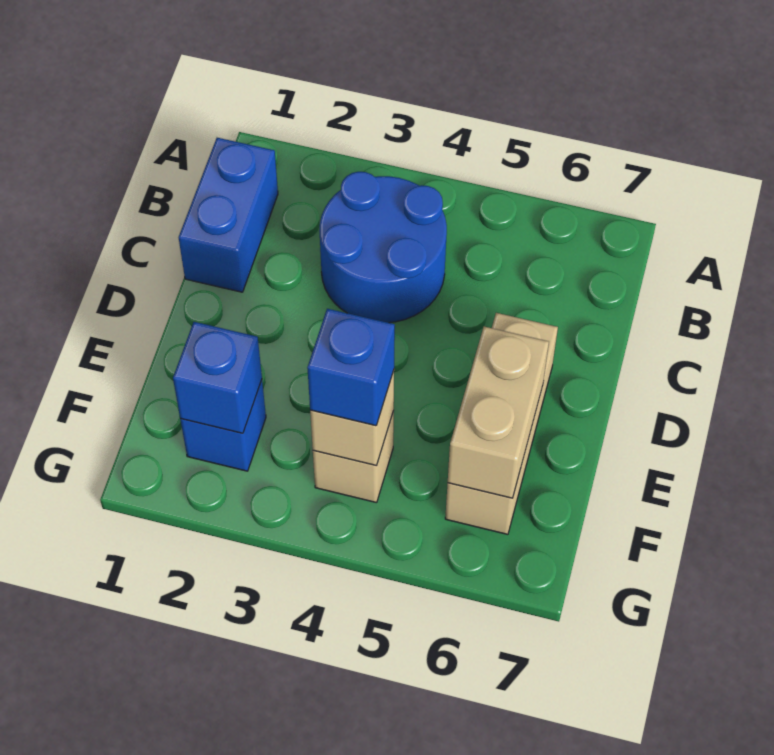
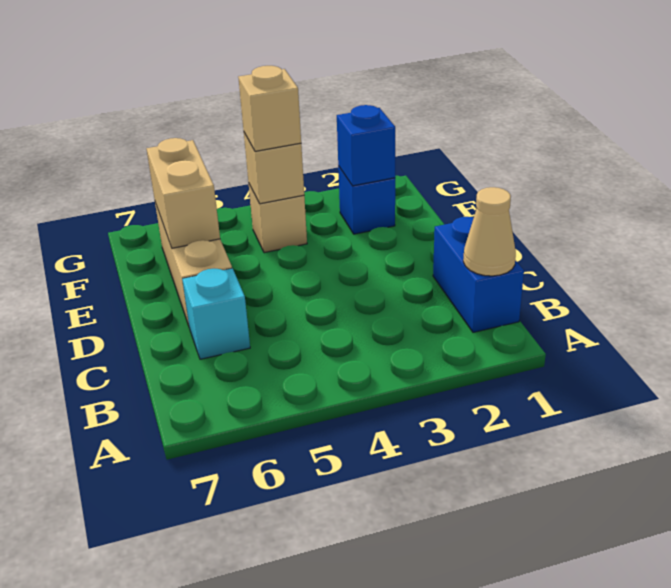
none -> tan cone B1 level 2
blue round brick B3:C4 level 1 -> none
none -> cyan brick C6 level 1
blue brick F4 level 3 -> tan brick F4 level 3

